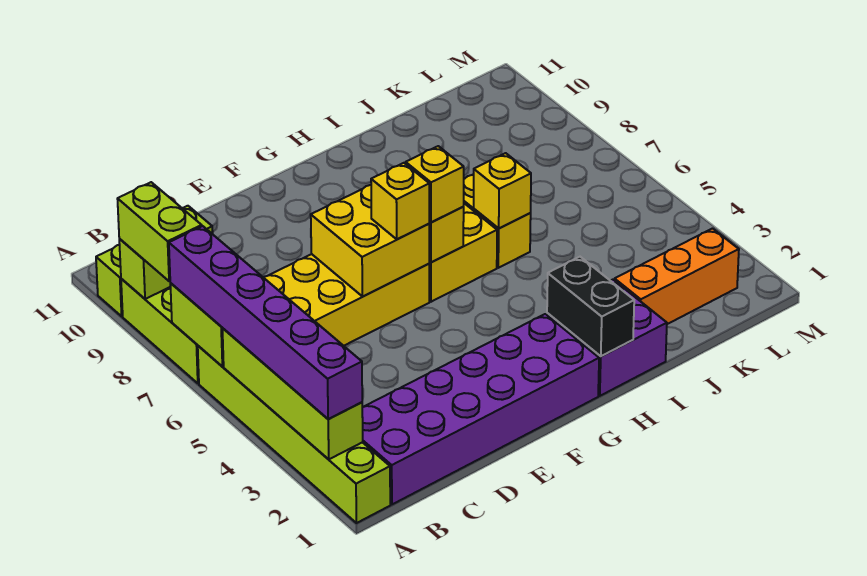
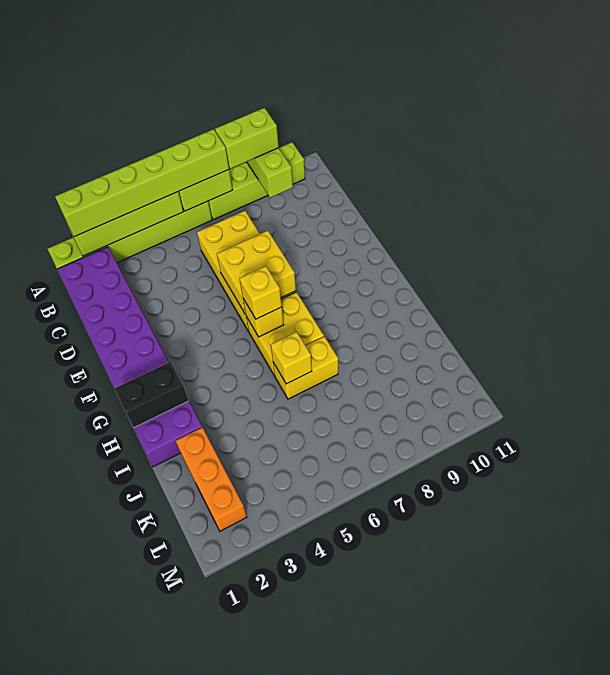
purple brick A2:A7 level 3 -> lime brick A2:A7 level 3
yellow brick F6 level 3 -> none

